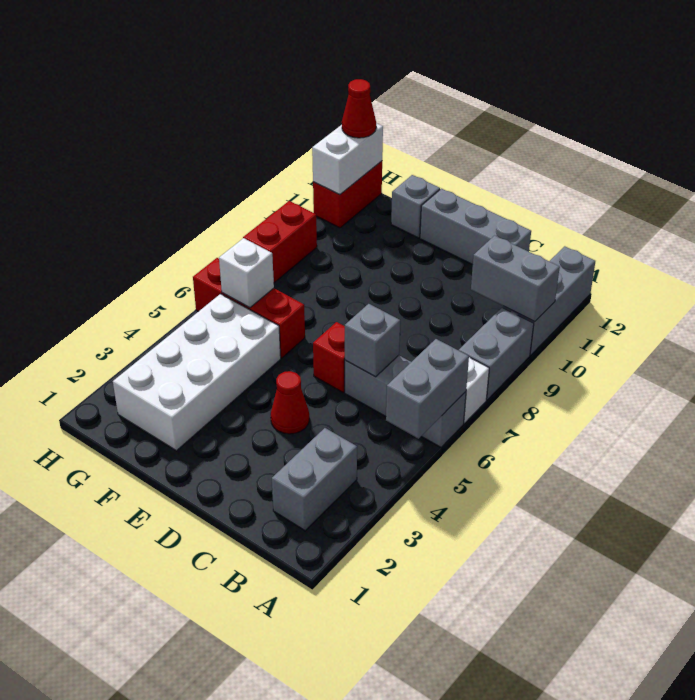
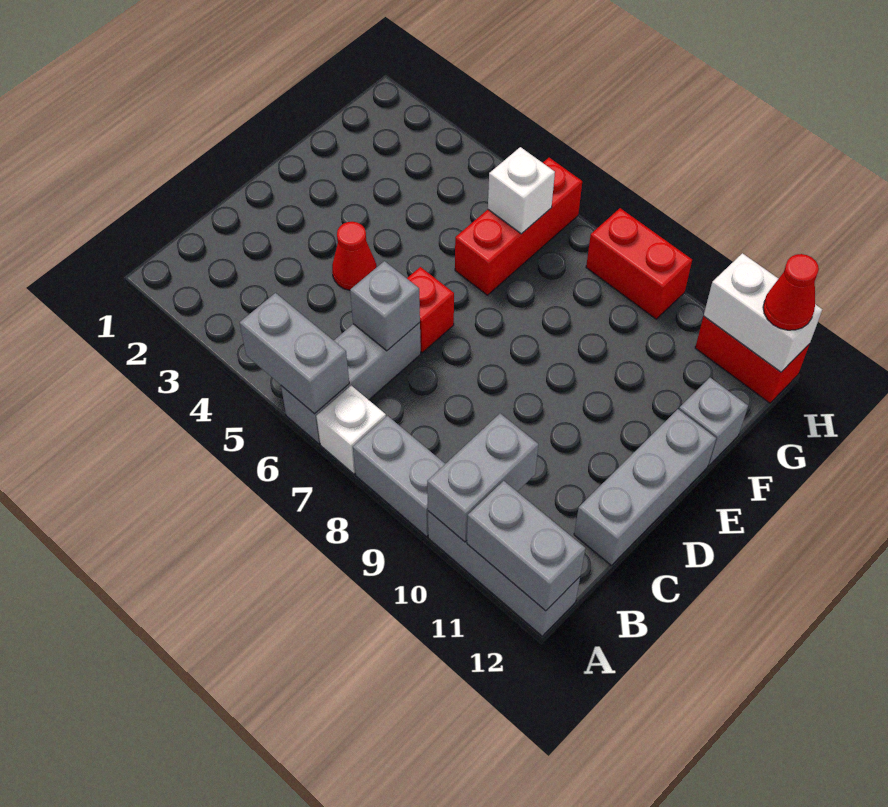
grey brick B2:B3 level 1 -> grey brick A11:A12 level 2
white brick F2:G5 level 1 -> none

